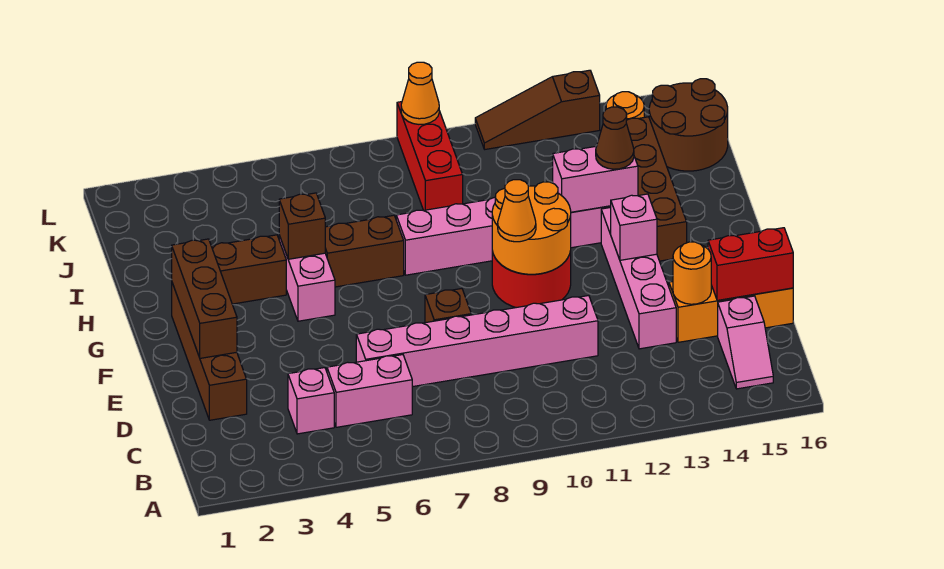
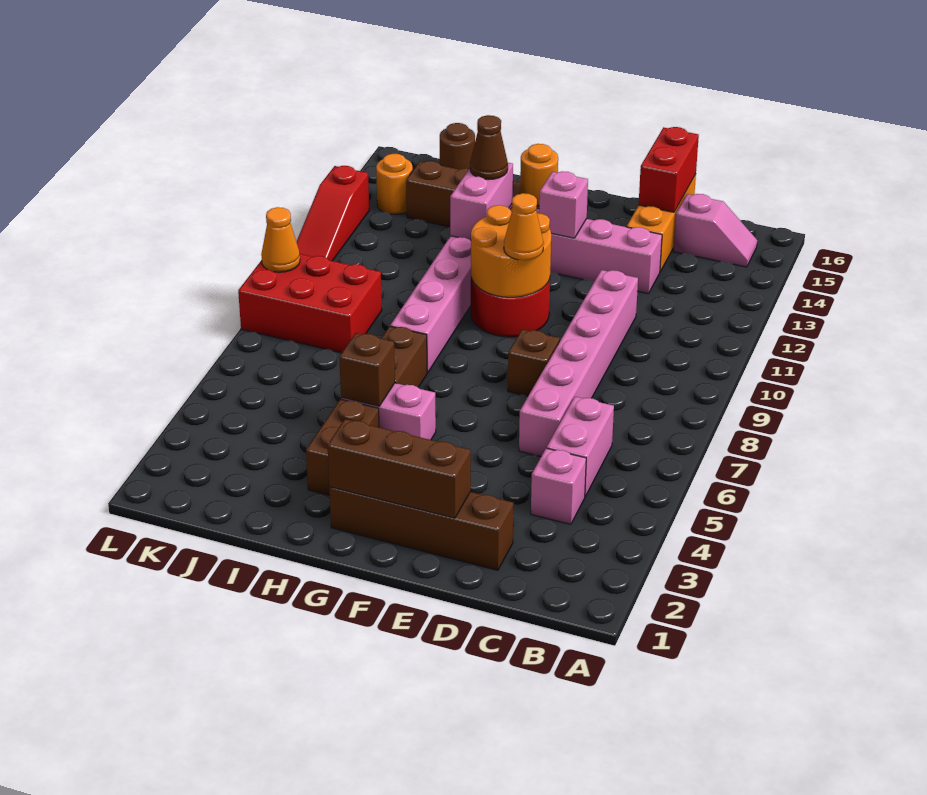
orange round brick D14 level 2 -> orange round brick G14 level 2
red brick J9:L9 level 1 -> red brick J8:L9 level 1
brown round brick J15:K16 level 1 -> brown round brick J16 level 1
brown slope L11:L13 level 1 top 13 -> red slope L11:L13 level 1 top 13

